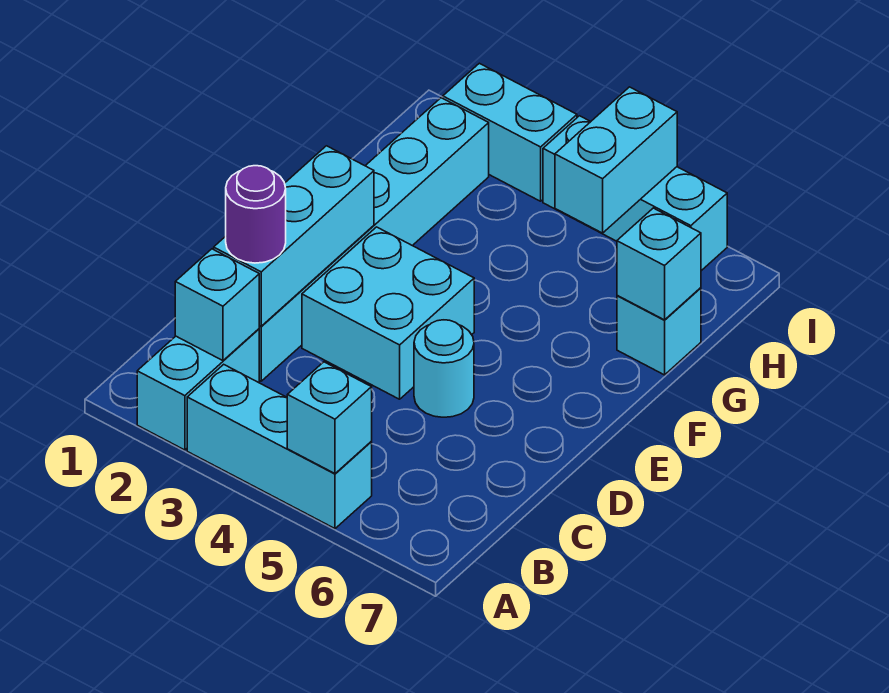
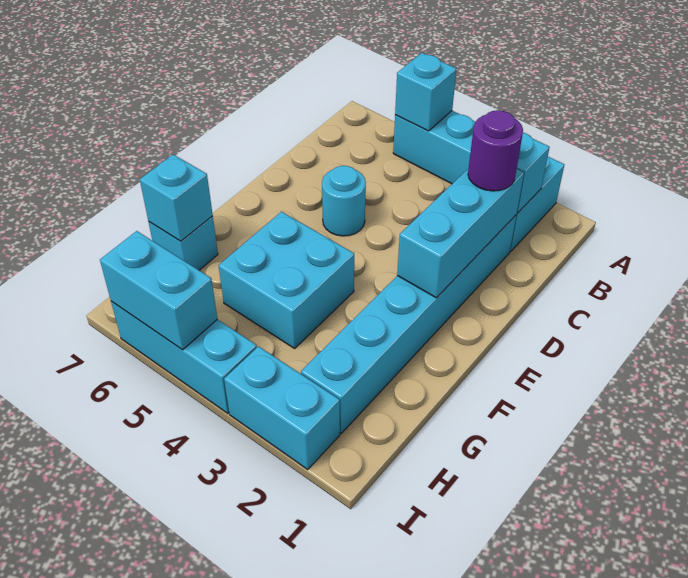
cyan brick D3:E4 level 1 -> cyan brick F4:G5 level 1
cyan brick H5:I5 level 2 -> cyan brick I5:I6 level 2

